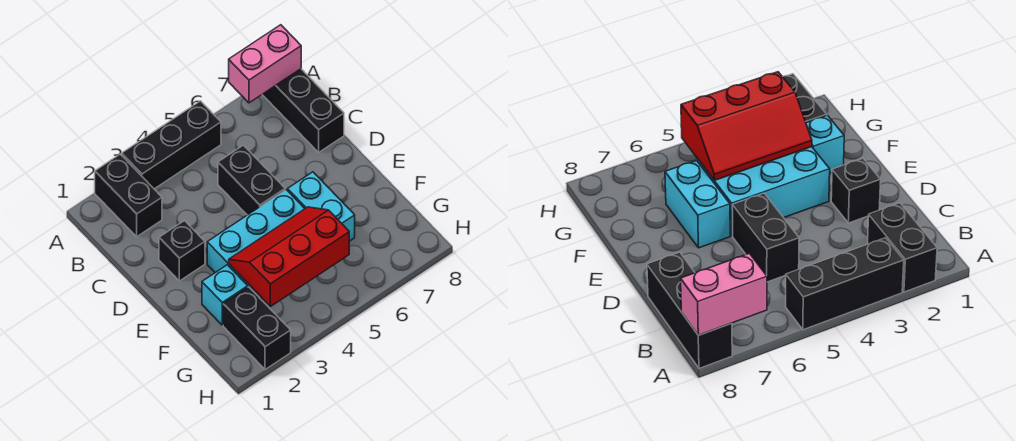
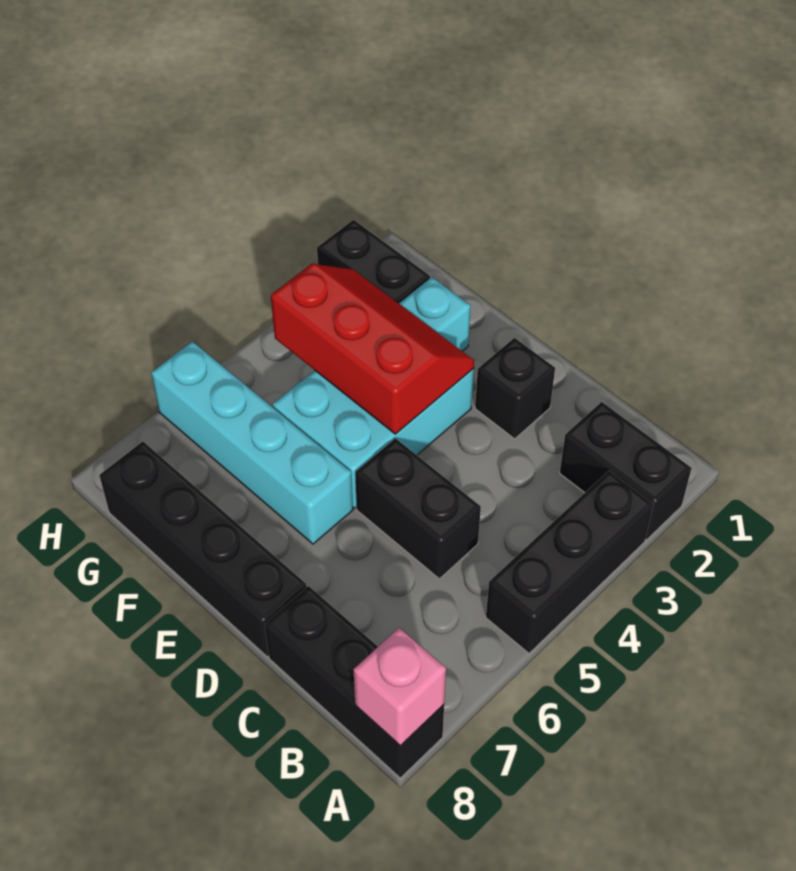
pink brick A7:A8 level 2 -> pink brick A8 level 2
none -> black brick D8:G8 level 1
cyan brick E6:F6 level 1 -> cyan brick E6:H6 level 1
red slope F3:G5 level 2 top G -> red slope E3:G4 level 2 top 4

